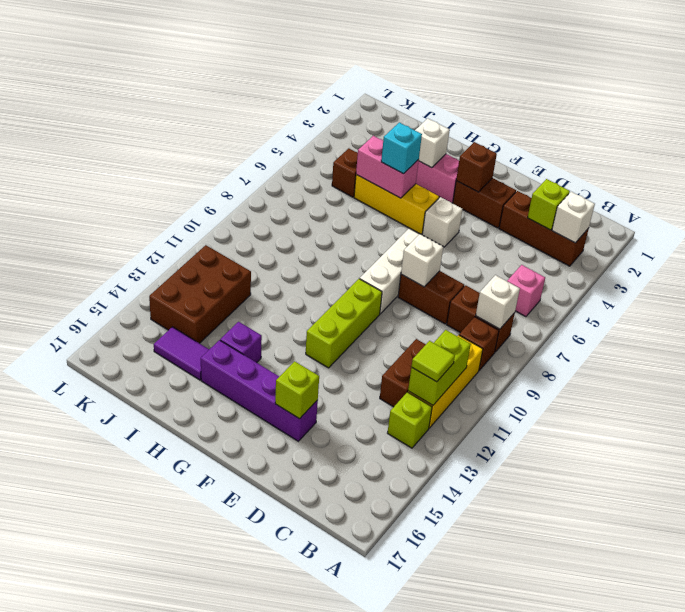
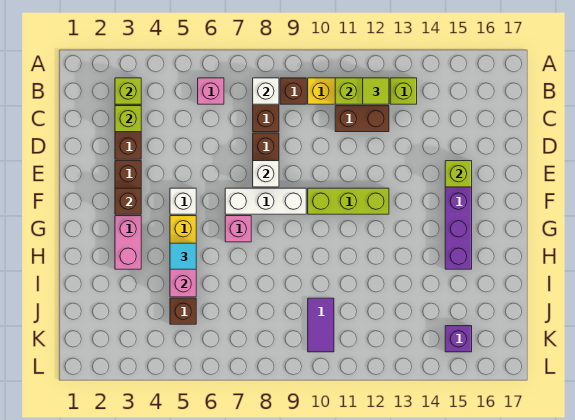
white brick B3 level 2 -> lime brick B3 level 2
none -> pink brick G7 level 1
white brick H3 level 2 -> none
cyan brick H5 level 3 -> cyan tile H5 level 3
purple brick H14 level 1 -> purple brick K15 level 1
purple tile I15:J15 level 1 -> purple tile J10:K10 level 1
brown brick J12:K14 level 1 -> none

